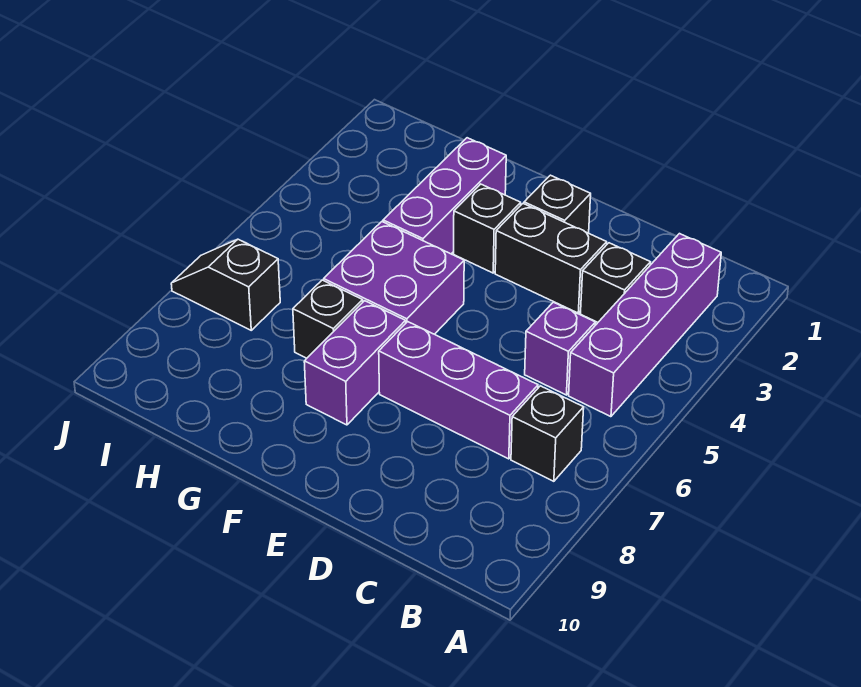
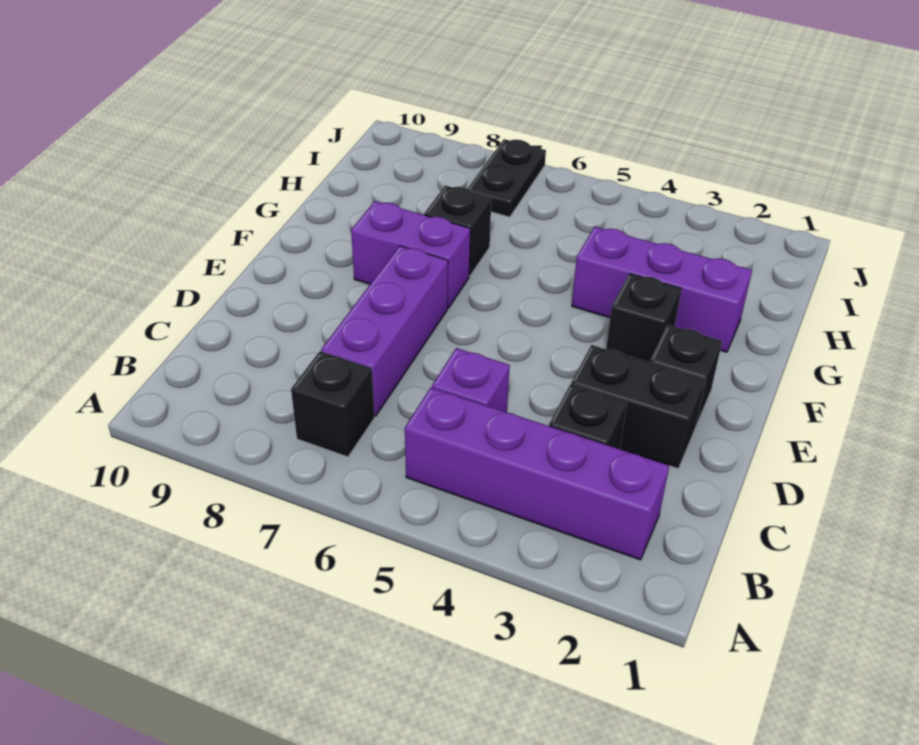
black brick D3:E3 level 1 -> black brick D2:D3 level 1
purple brick F5:G6 level 1 -> none
black slope I7:J7 level 1 top I -> black plate I7:J7 level 1

